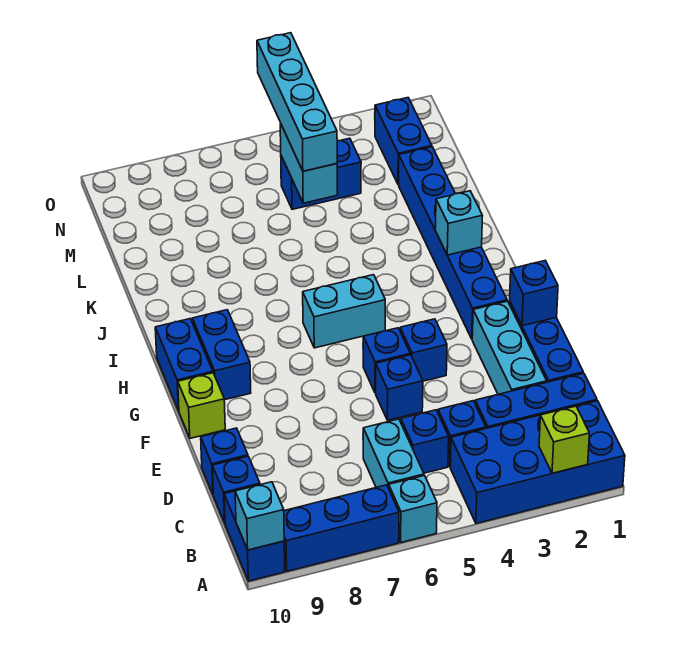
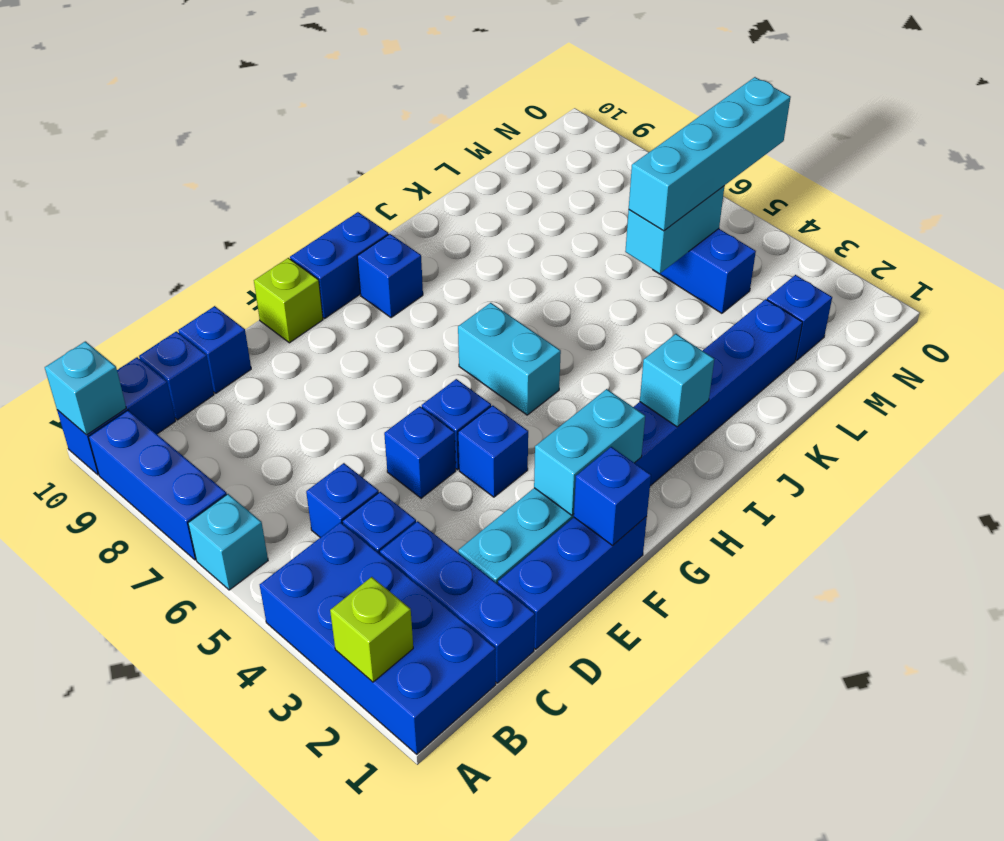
cyan brick B6:C6 level 1 -> cyan brick F2:G2 level 2
blue brick G9:H9 level 1 -> blue brick H9 level 1
blue brick M2:N2 level 1 -> blue brick M2 level 1

